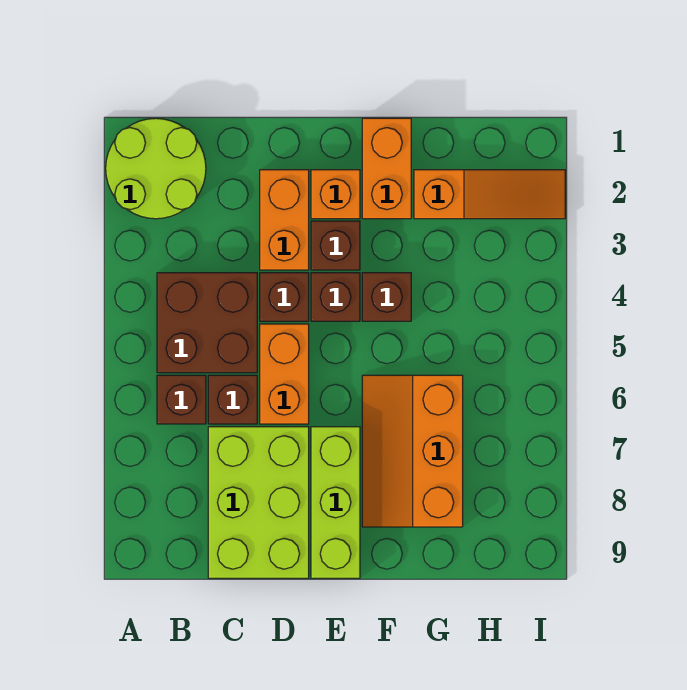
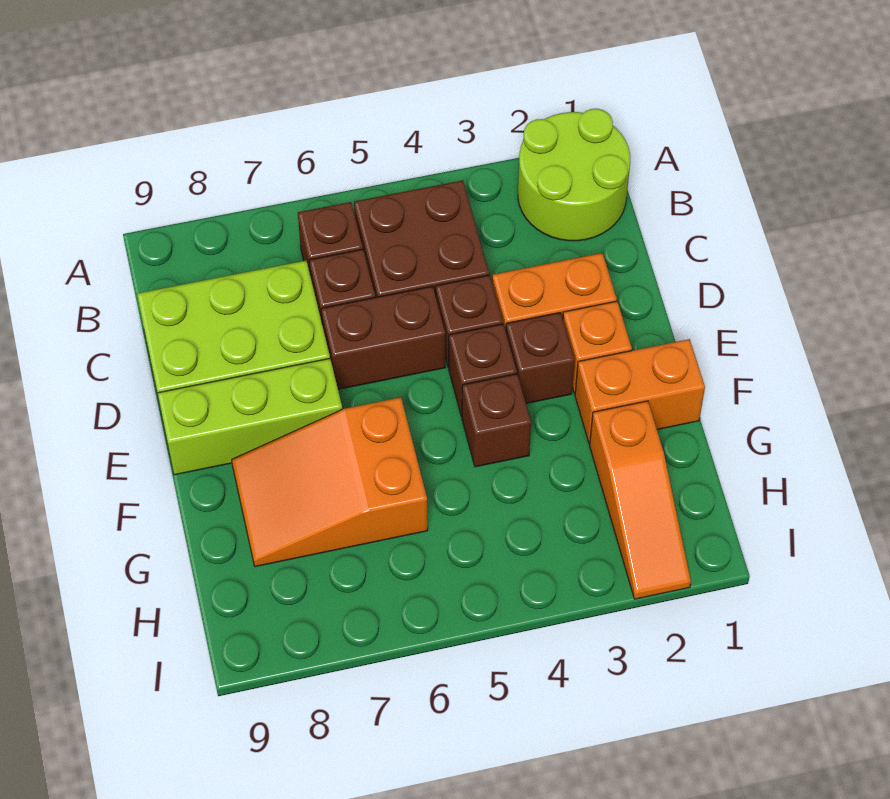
orange brick D5:D6 level 1 -> brown brick D5:D6 level 1
orange slope F6:G8 level 1 top G -> orange slope F6:G8 level 1 top 6

